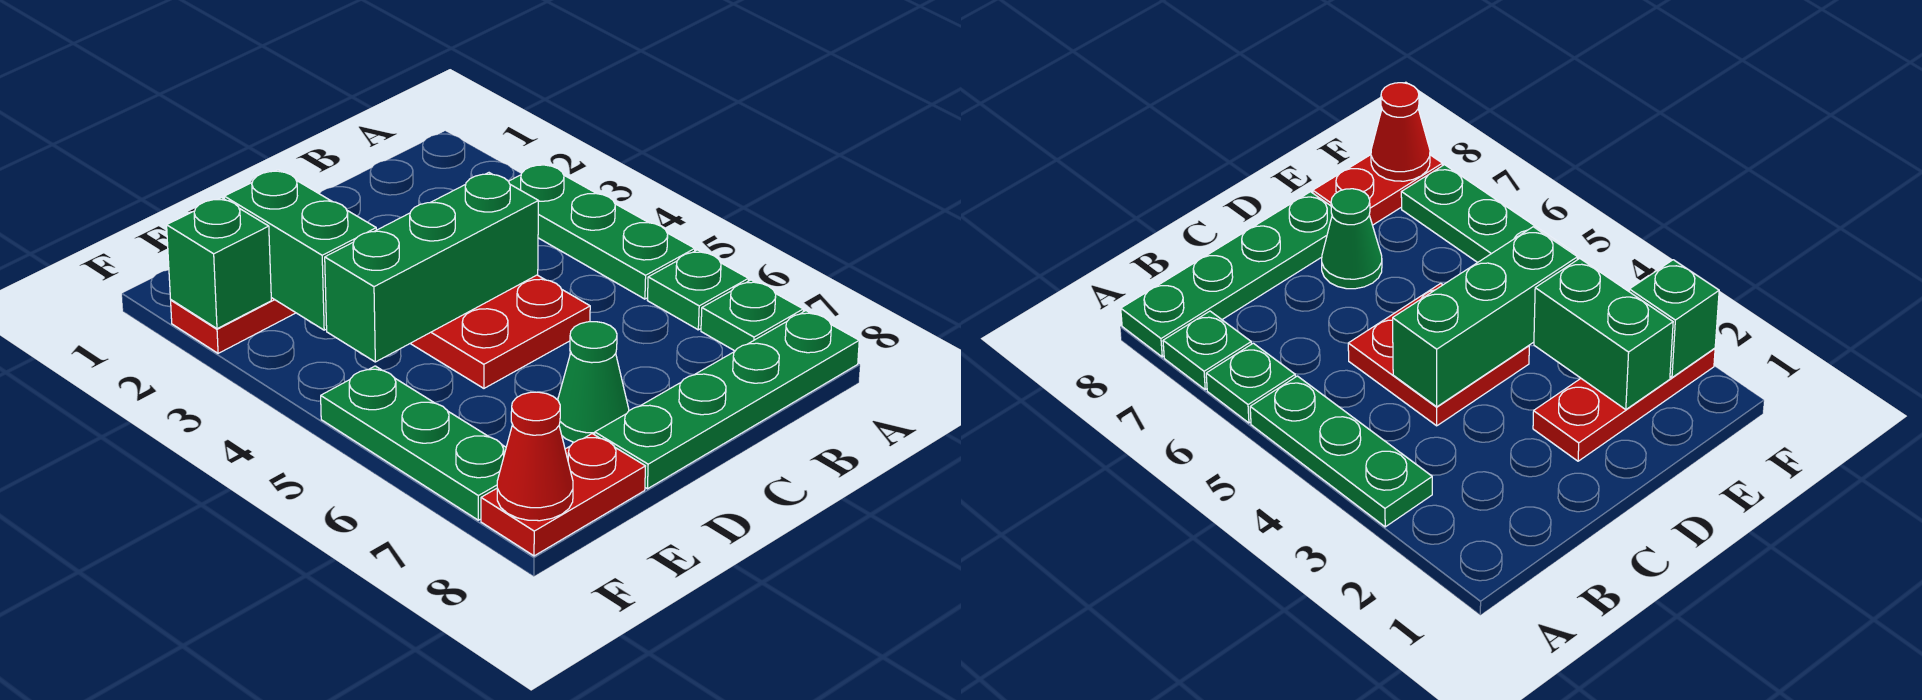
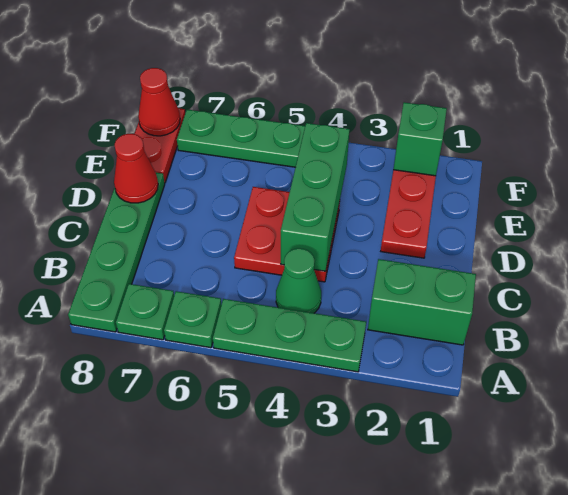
green cone D7 level 1 -> green cone B4 level 1
none -> red cone D8 level 2
green brick E2:E3 level 2 -> green brick B1:B2 level 1

